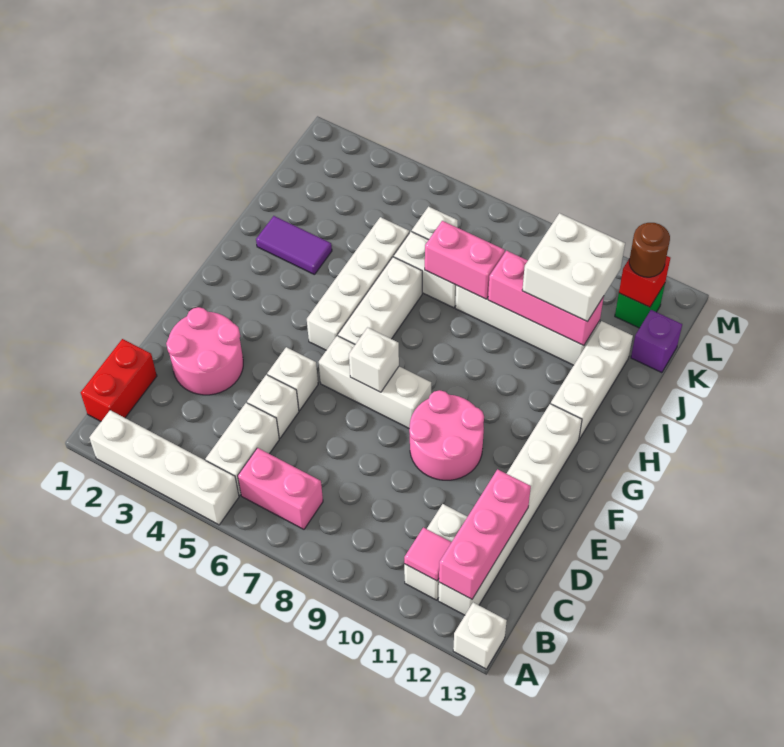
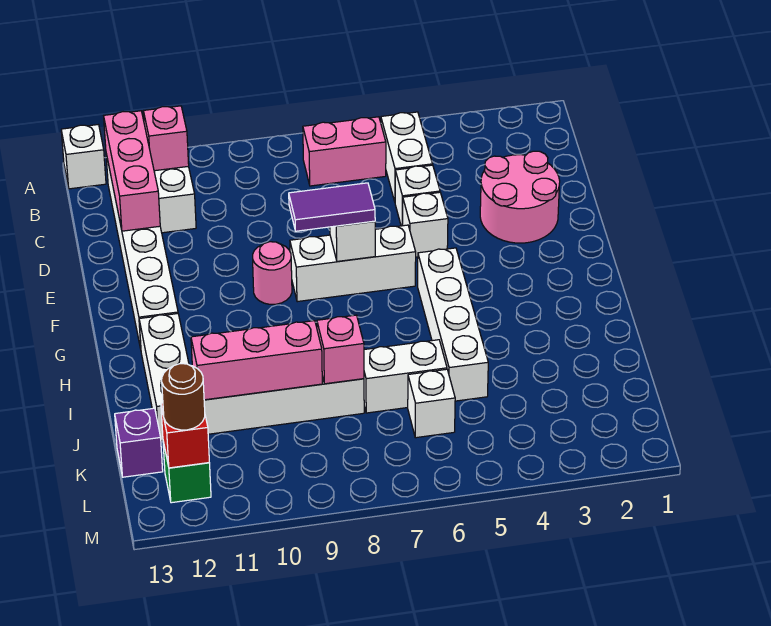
white brick A2:A5 level 1 -> none
red brick B1:C1 level 1 -> none
pink tile B11 level 2 -> pink brick B11 level 2
pink round brick E9:F10 level 1 -> pink round brick F9 level 1
white brick G6:I6 level 1 -> none
purple tile I2:I3 level 1 -> purple tile F7:F8 level 3
pink brick J7:J8 level 2 -> pink brick J8 level 2
white brick J10:K11 level 3 -> none

